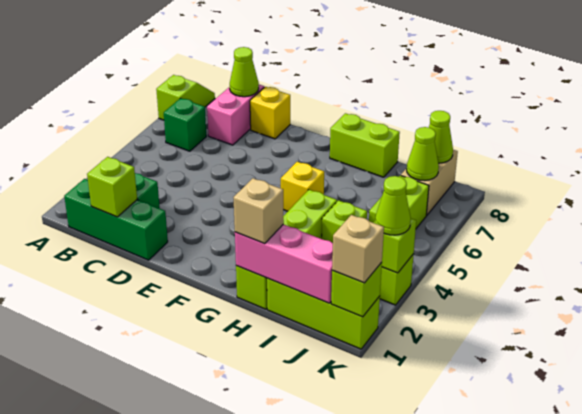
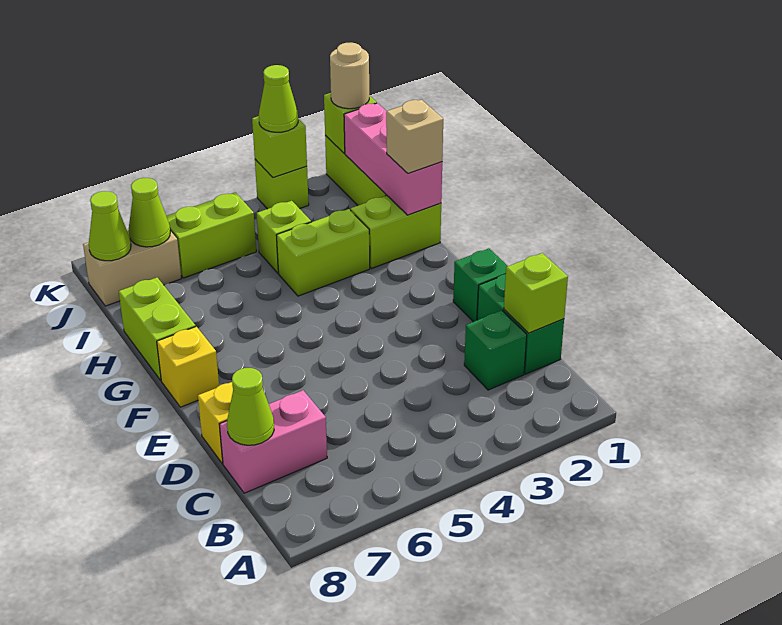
lime slope A7:A8 level 1 top 7 -> none
green brick B1:D1 level 1 -> green brick C1:D1 level 1
green brick B6 level 1 -> green brick E1 level 1
yellow brick G5 level 1 -> yellow brick F8 level 1
tan brick K1 level 3 -> tan round brick K1 level 3

